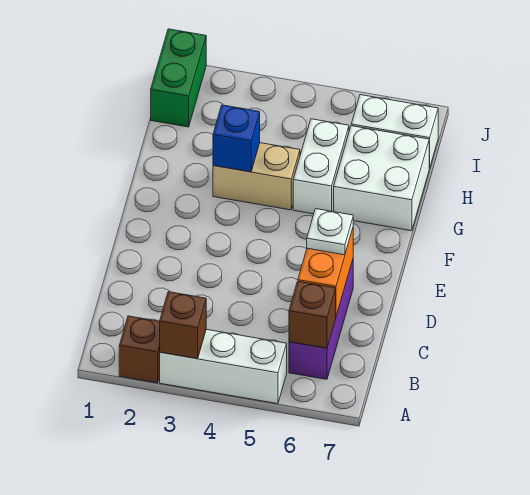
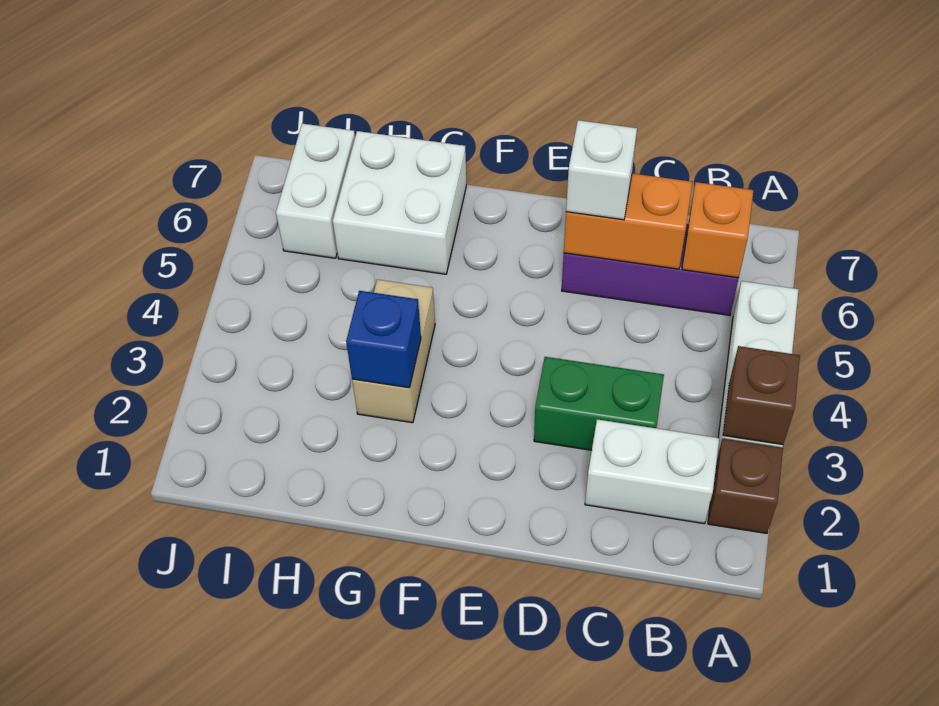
brown brick B6 level 2 -> orange brick B6 level 2
white plate D6 level 3 -> white brick D6 level 3
white brick G5:H5 level 1 -> white brick B2:C2 level 1
green brick I1:J1 level 1 -> green brick C3:D3 level 1

